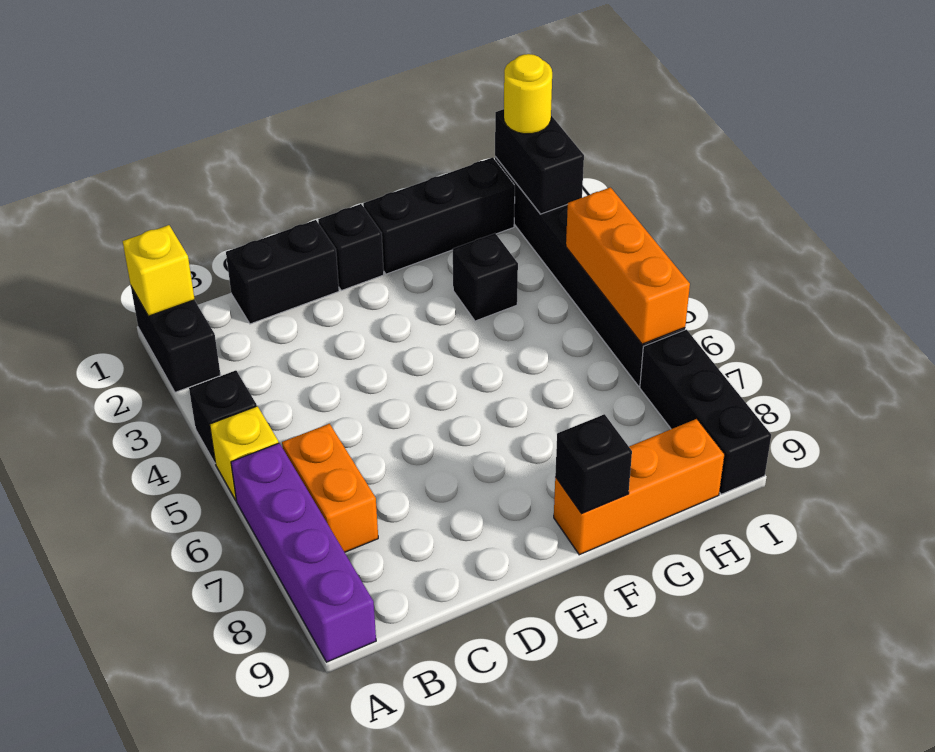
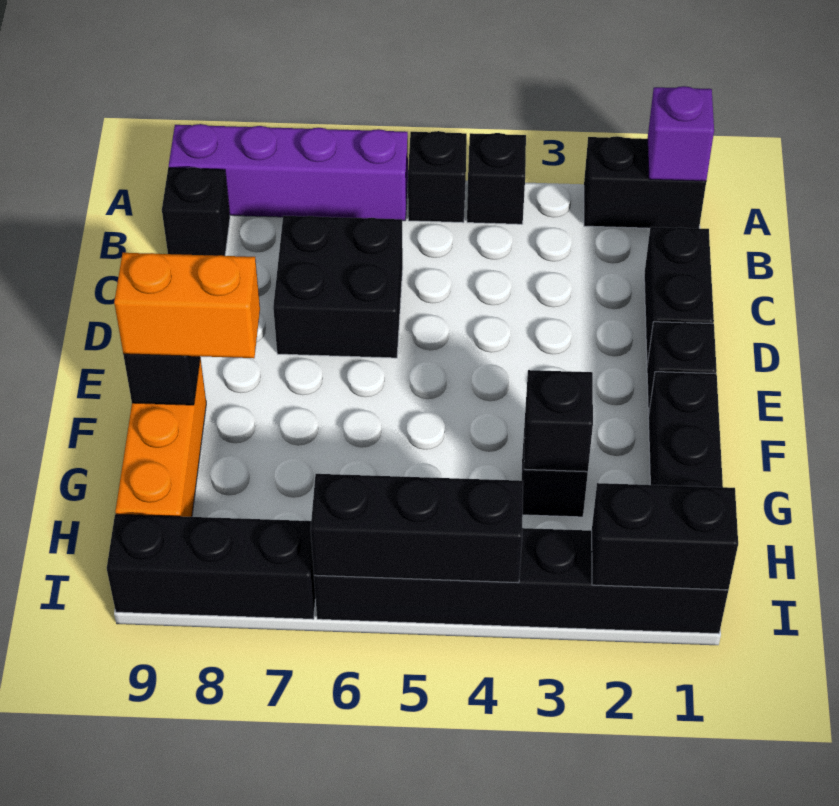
yellow brick A1 level 2 -> purple brick A1 level 2
yellow brick A5 level 1 -> black brick A5 level 1
orange brick B6:B7 level 1 -> orange brick F8:F9 level 3
none -> black brick B9 level 1
none -> black brick C6:D7 level 1
none -> black brick G3 level 2
yellow round brick I1 level 3 -> none
orange brick I4:I6 level 2 -> black brick I4:I6 level 2

